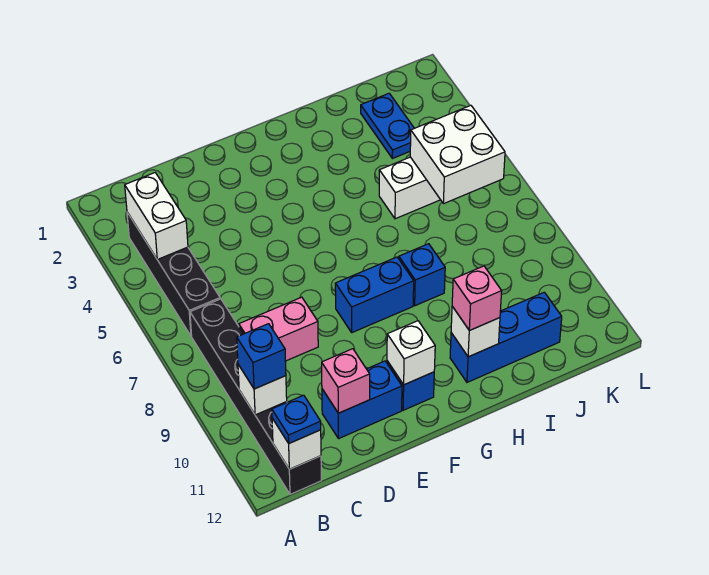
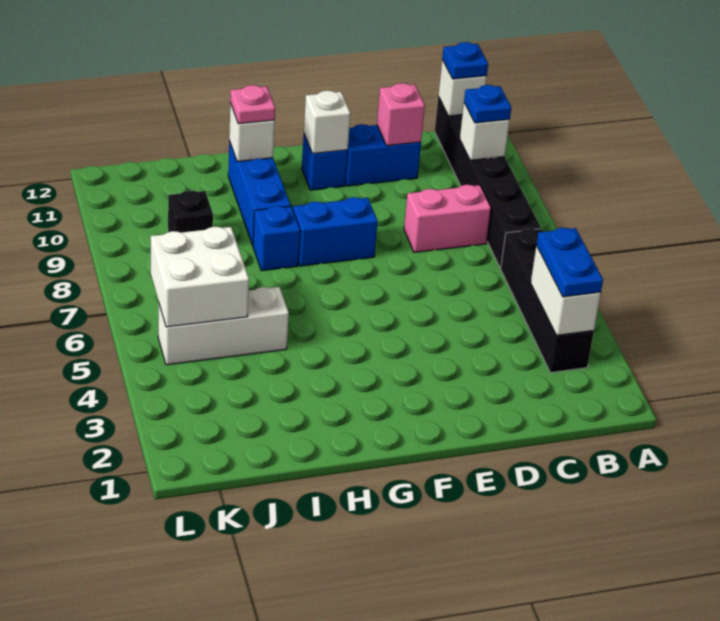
blue brick B10 level 3 -> blue plate B10 level 3
blue brick H11:J11 level 1 -> blue brick H9:H11 level 1
pink brick H11 level 3 -> pink plate H11 level 3
blue plate J2:J3 level 1 -> blue plate B3:B4 level 3
none -> black brick J9 level 1

